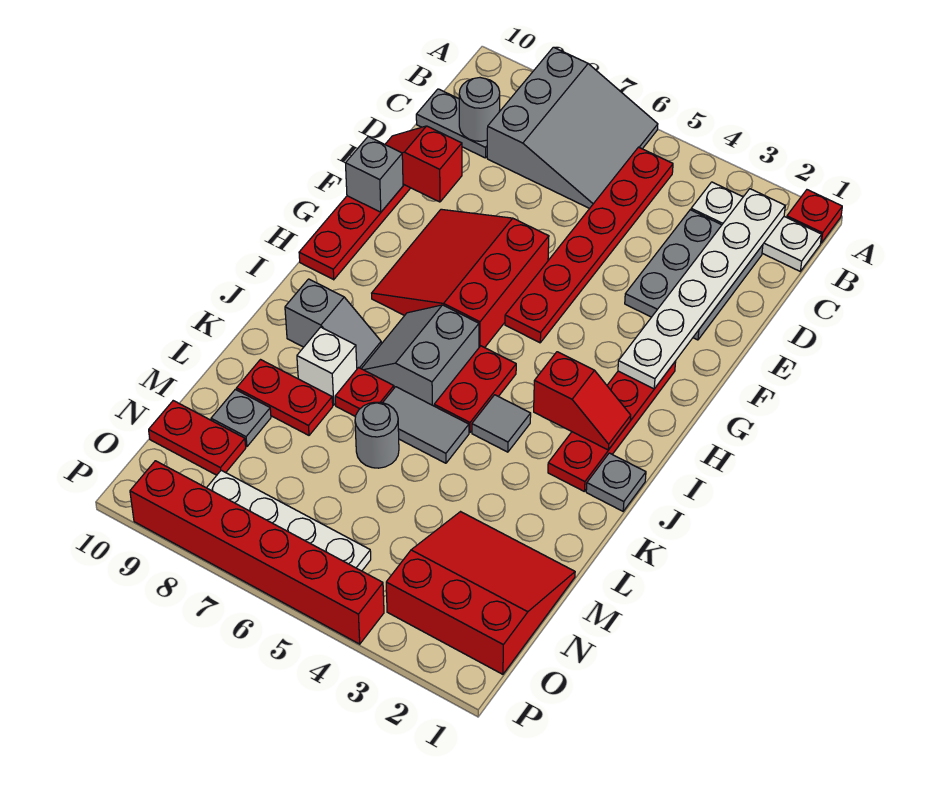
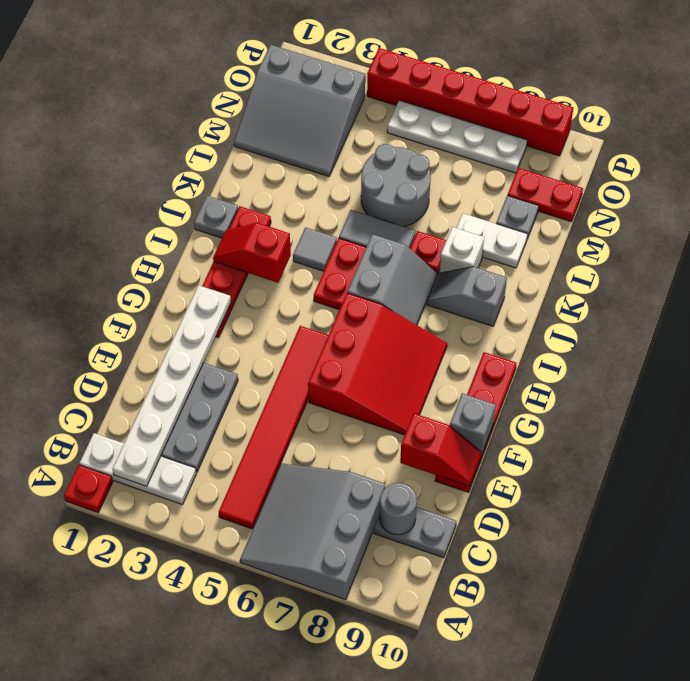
red plate B5:G5 level 1 -> red tile B5:G5 level 1
grey round brick L6 level 1 -> grey round brick L5:M6 level 1
red plate L8:L9 level 1 -> white plate L8:L9 level 1
red slope M1:O3 level 1 top O -> grey slope M1:O3 level 1 top O

